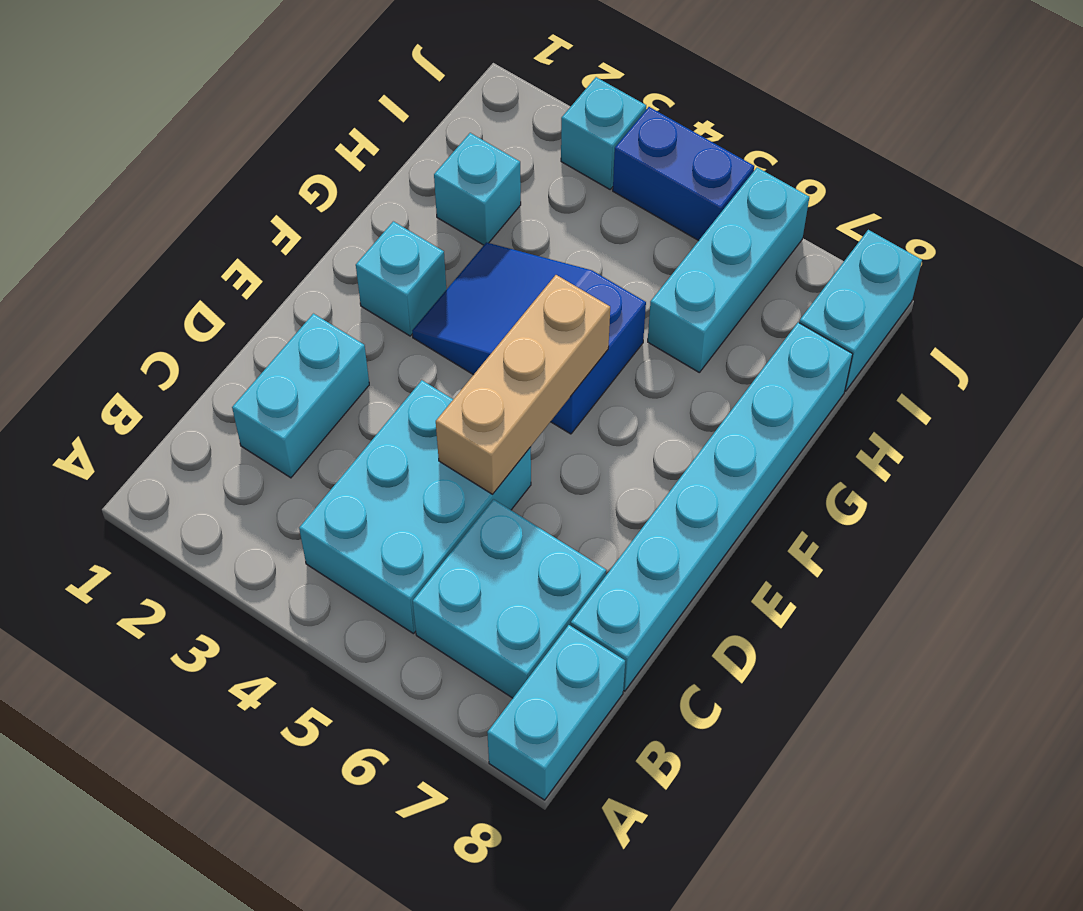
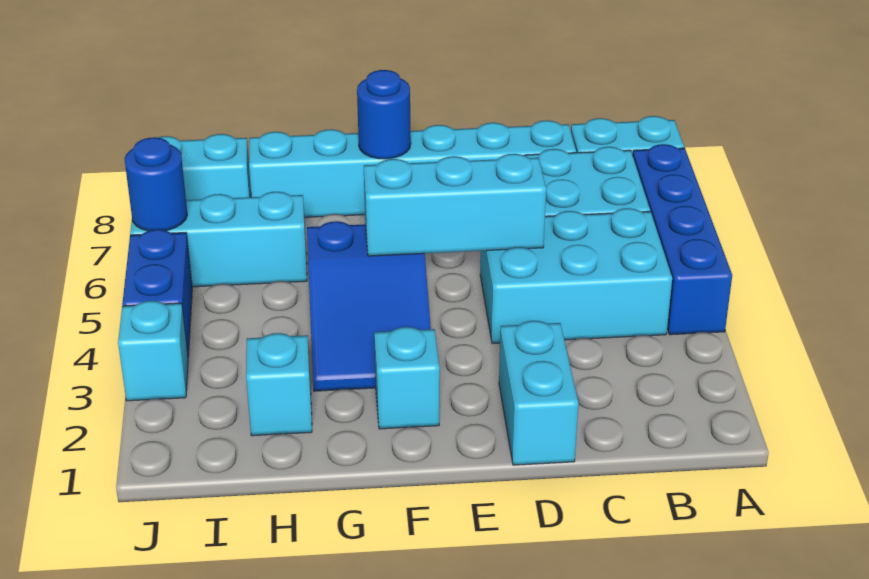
none -> blue brick A4:A7 level 1
cyan brick C2:D2 level 1 -> cyan brick D1:D2 level 1
tan brick D5:F5 level 2 -> cyan brick D5:F5 level 2
none -> blue round brick F8 level 2
none -> blue round brick J6 level 2

